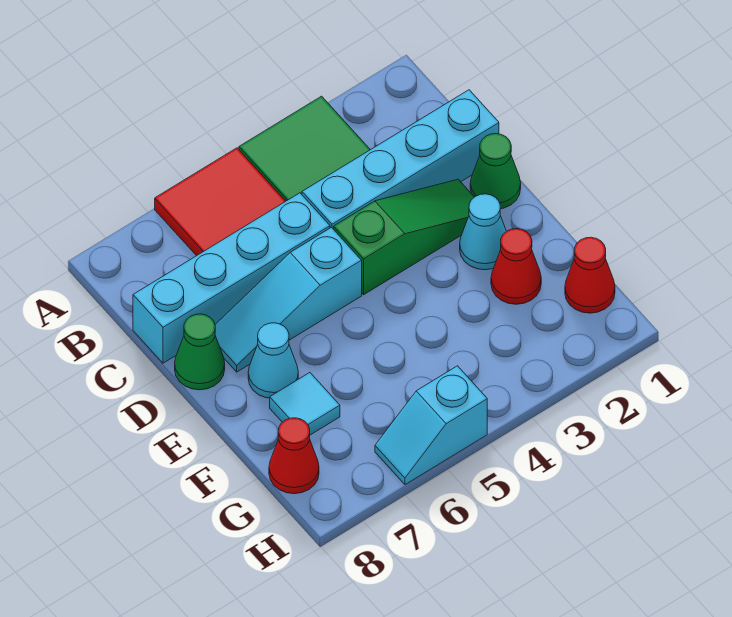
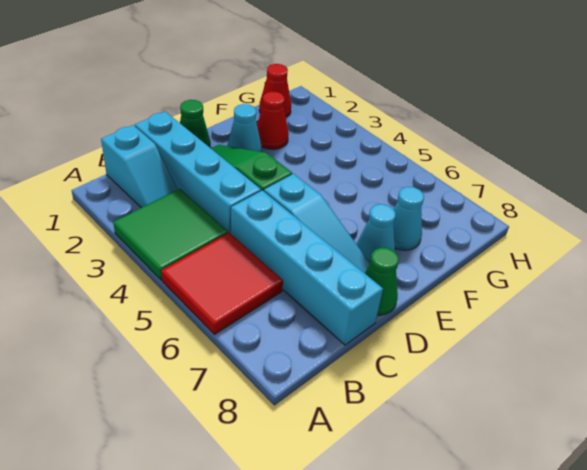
cyan tile F7 level 1 -> cyan cone F7 level 1
red cone G8 level 1 -> none
cyan slope H5:H6 level 1 top 5 -> cyan slope B1:B2 level 1 top 1

